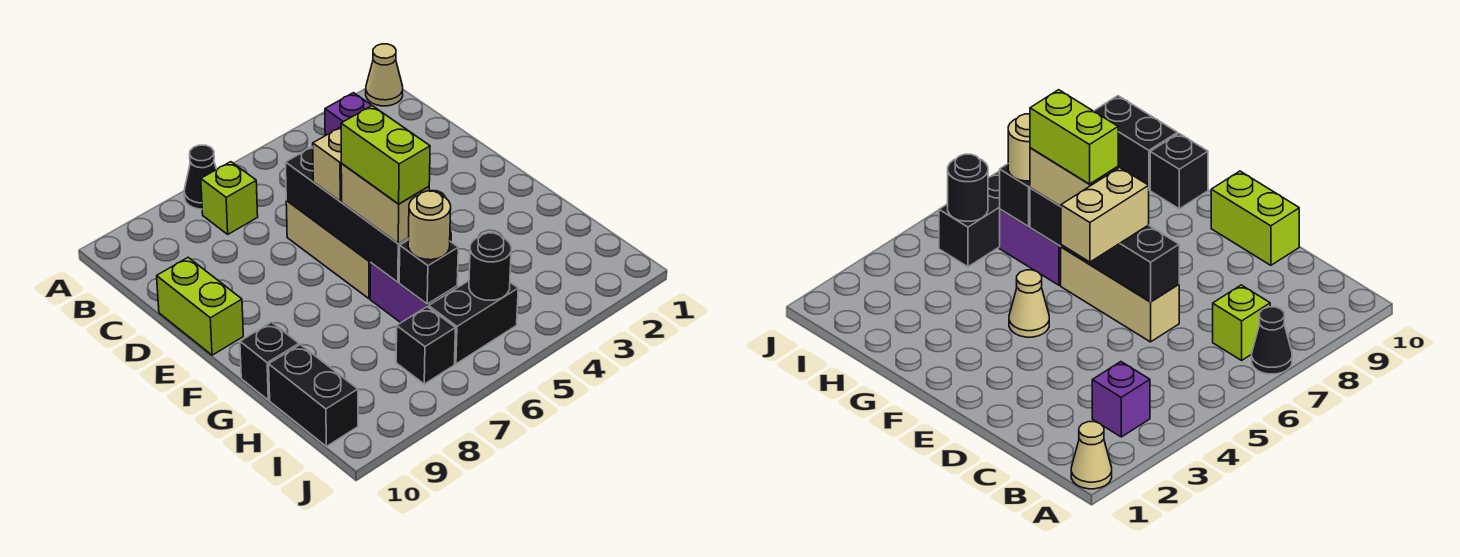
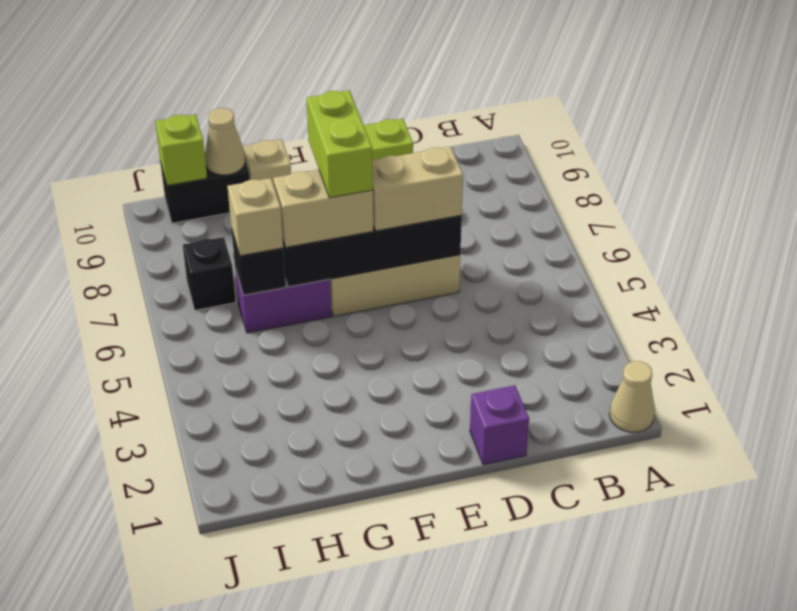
black cone A7 level 1 -> none
purple brick B3 level 1 -> purple brick D1 level 1
lime brick B7 level 1 -> lime brick I10 level 2
tan brick E5:E6 level 3 -> tan brick D6:E6 level 3
tan cone F4 level 1 -> tan cone H10 level 2
lime brick F6:G6 level 4 -> lime brick F6:F7 level 4
black brick G10 level 1 -> tan brick G10 level 1
tan round brick H6 level 3 -> tan brick H6 level 3
black brick I5:I6 level 1 -> none
black round brick I5 level 2 -> none

